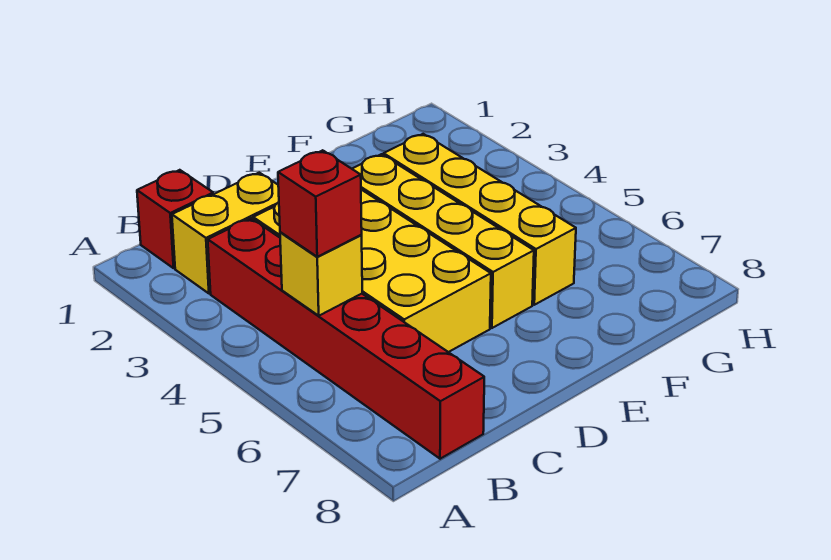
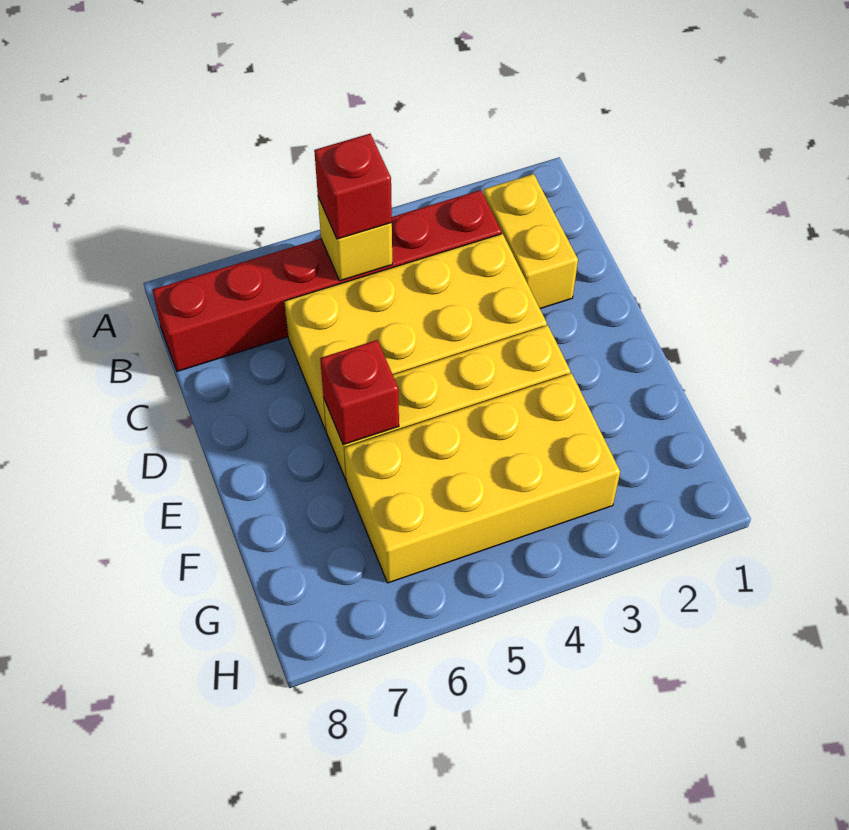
red brick B1 level 1 -> red brick E6 level 2
yellow brick F3:F6 level 1 -> yellow brick F3:G6 level 1

